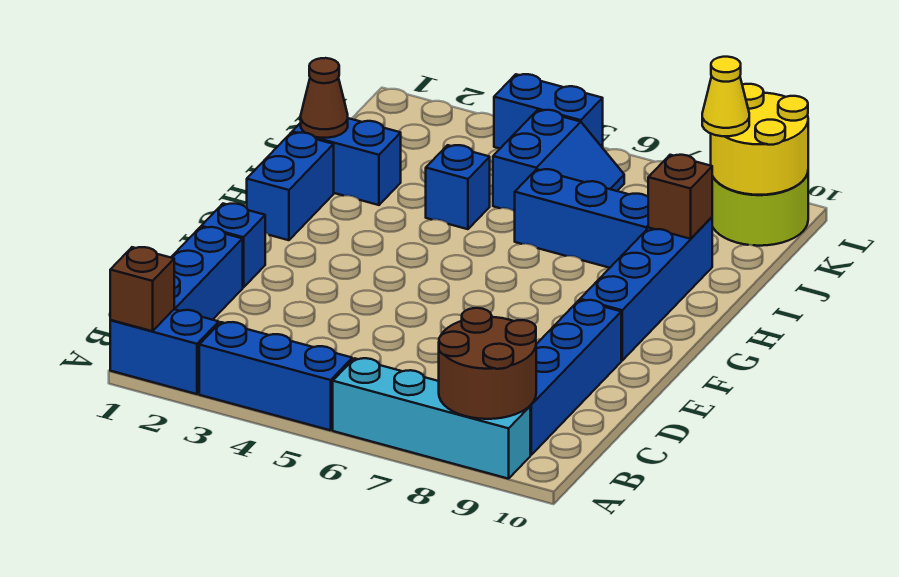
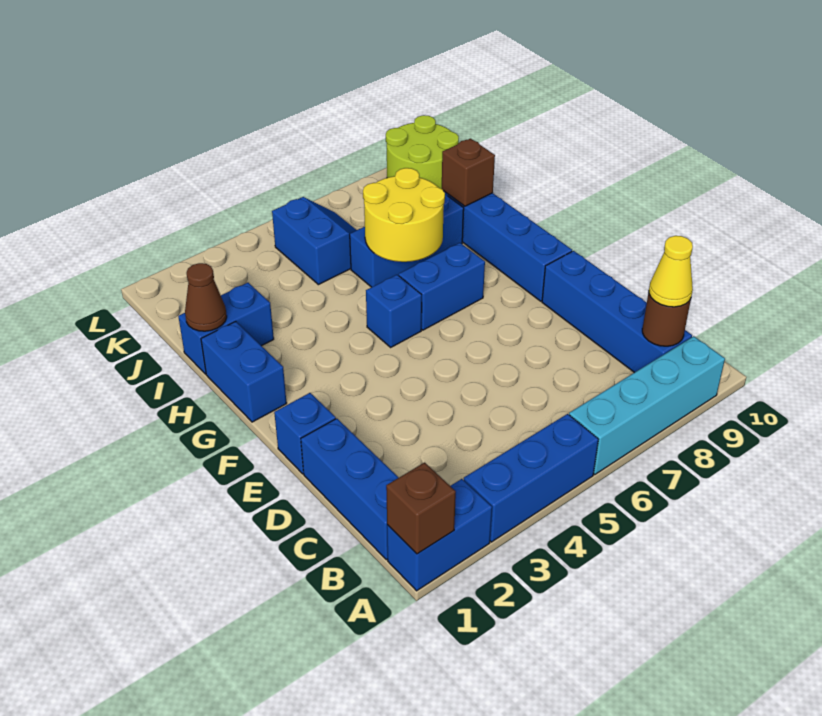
brown round brick A8:B9 level 2 -> brown round brick B9 level 2
blue brick I4 level 1 -> blue brick G5 level 1
yellow round brick K9:L10 level 2 -> yellow round brick H6:I7 level 2
yellow cone K9 level 3 -> yellow cone B9 level 3
blue brick L4:L5 level 1 -> blue brick G6:G7 level 1

